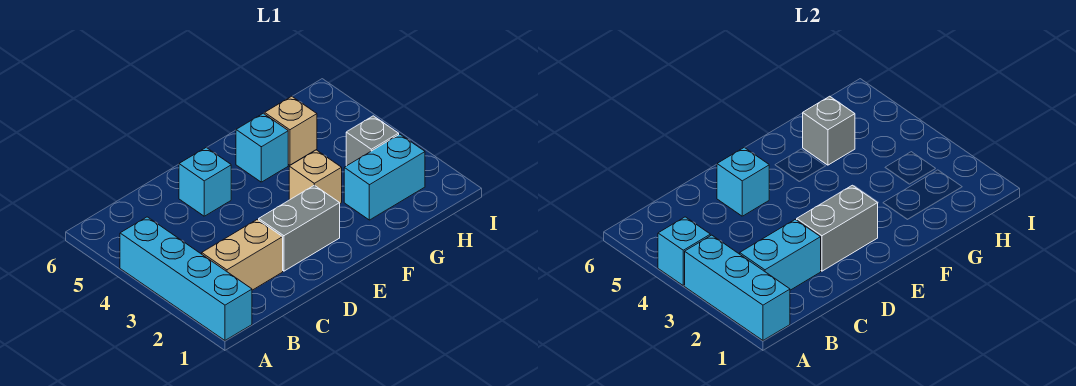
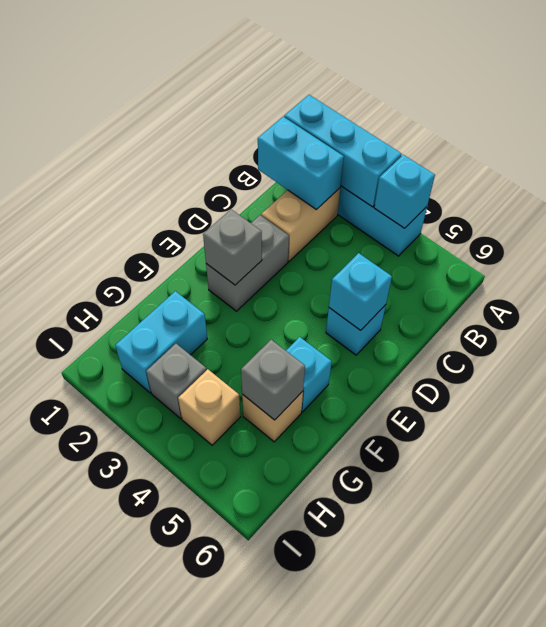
cyan brick B2:C2 level 2 -> cyan brick B1:B2 level 2
grey brick D2:E2 level 2 -> grey brick E2 level 2
tan brick F3 level 1 -> tan brick H4 level 1

